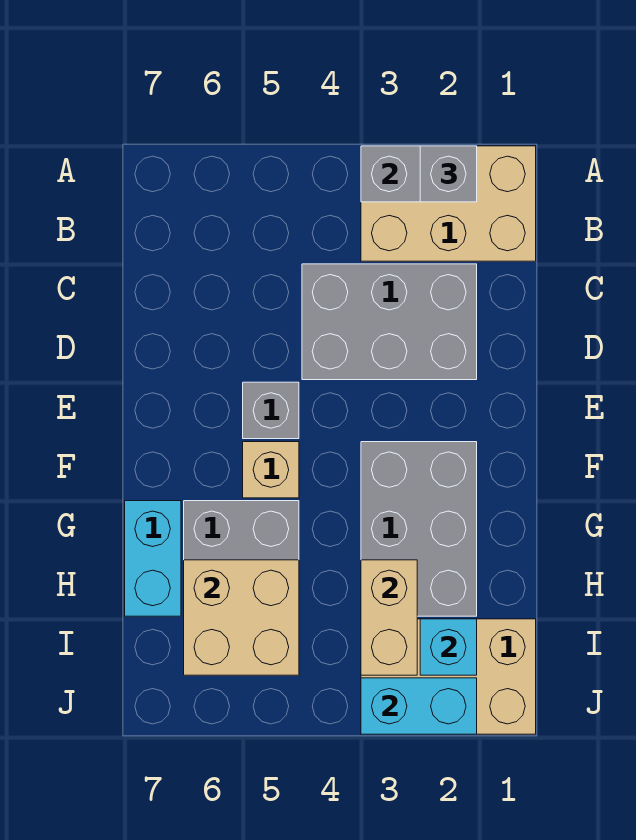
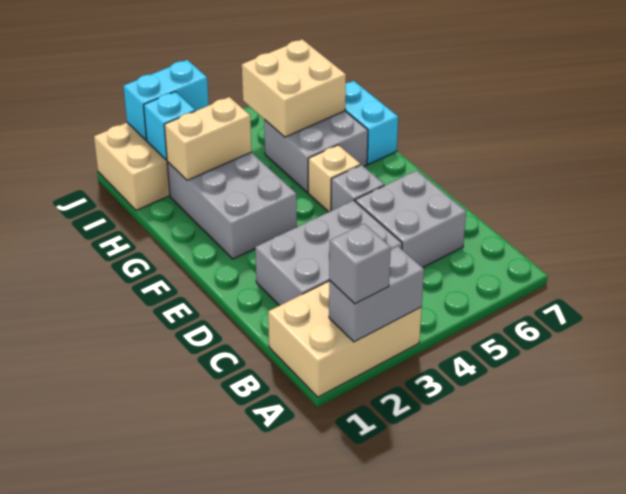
none -> grey brick C5:D6 level 1
tan brick H3:I3 level 2 -> tan brick H2:H3 level 2

